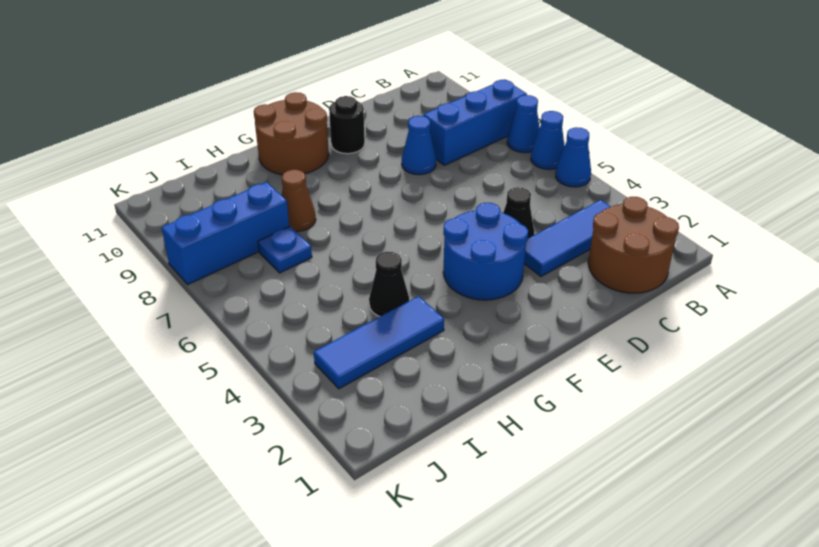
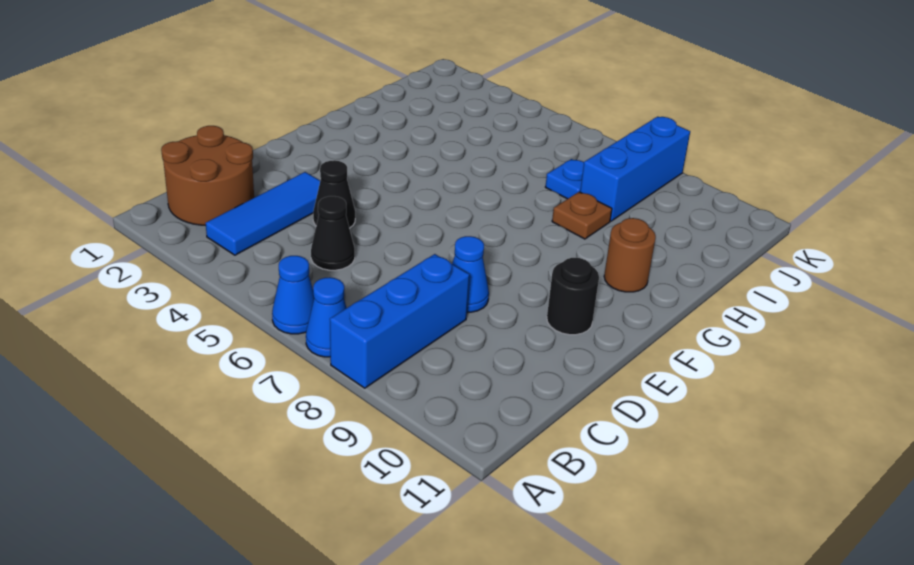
blue cone A5 level 1 -> none
blue round brick E3:F4 level 1 -> none
brown round brick F10:G11 level 1 -> brown round brick G10 level 1
blue tile H3:J3 level 1 -> none
black cone H4 level 1 -> black cone C5 level 1
brown cone H8 level 1 -> brown plate H8 level 1

